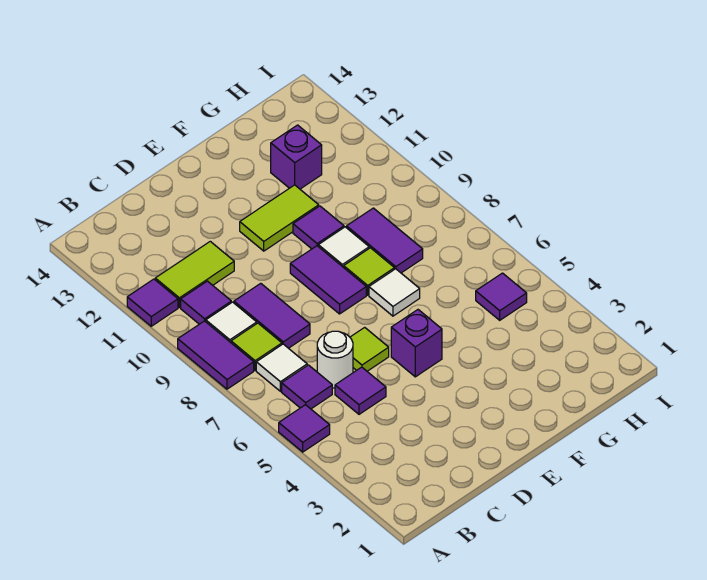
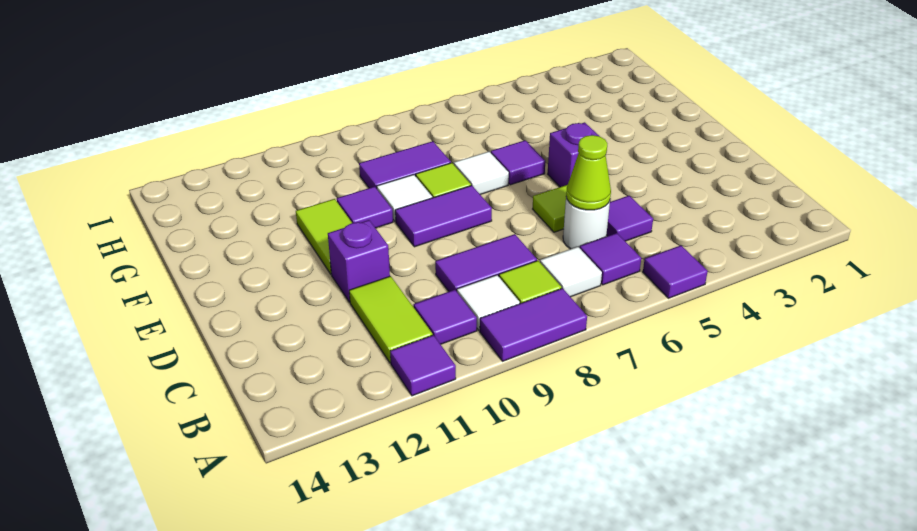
none -> lime cone C6 level 2
purple brick G12 level 1 -> purple brick D11 level 1
purple tile H5 level 1 -> purple tile F6 level 1

